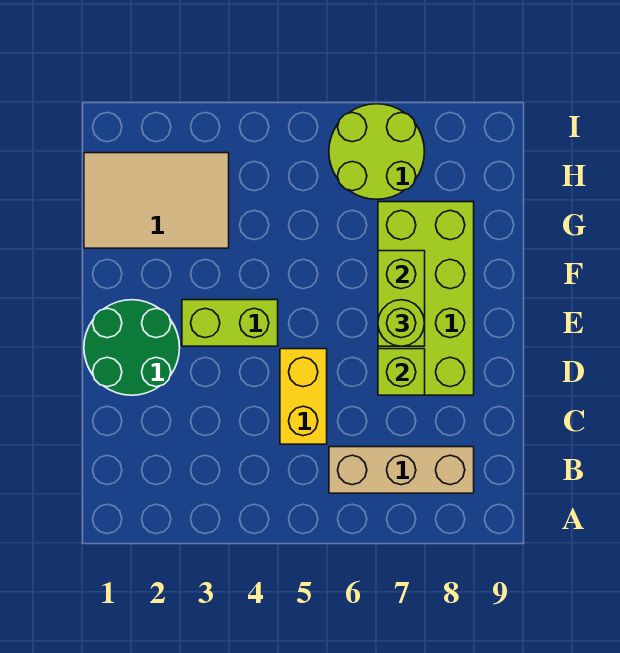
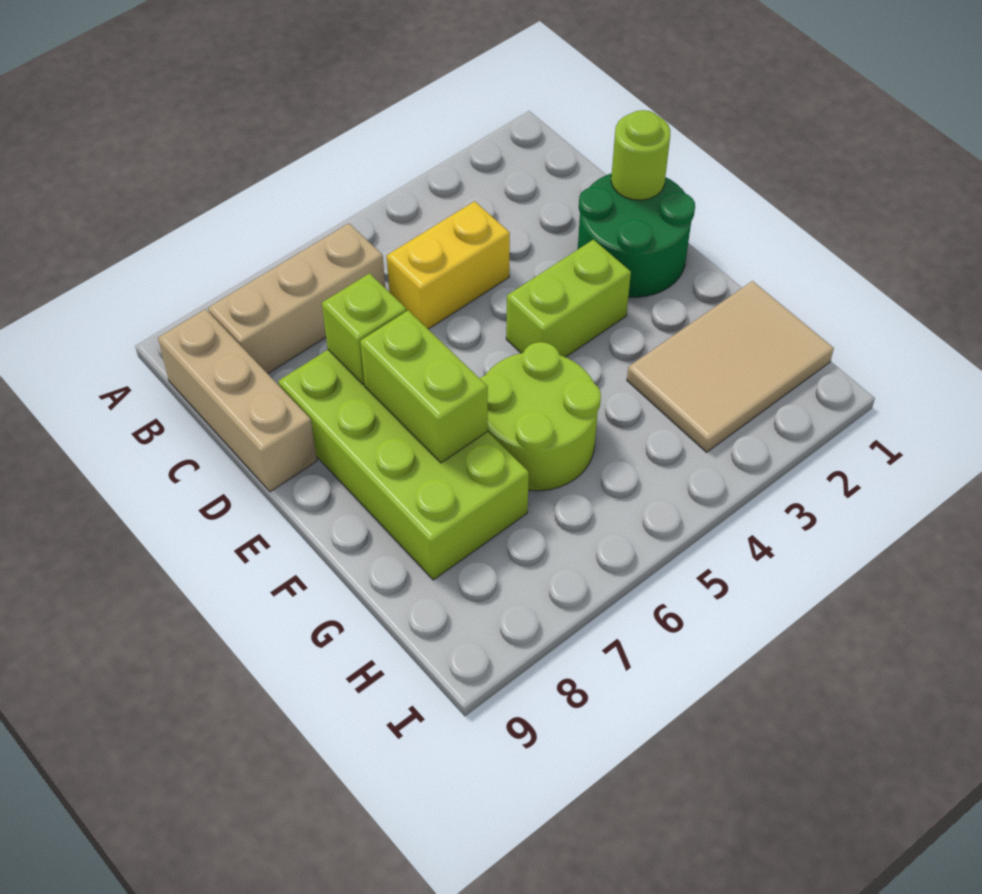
none -> tan brick B9:D9 level 1
yellow brick C5:D5 level 1 -> yellow brick C4:C5 level 1
lime round brick E7 level 3 -> lime round brick D1 level 2
lime round brick H6:I7 level 1 -> lime round brick F5:G6 level 1

